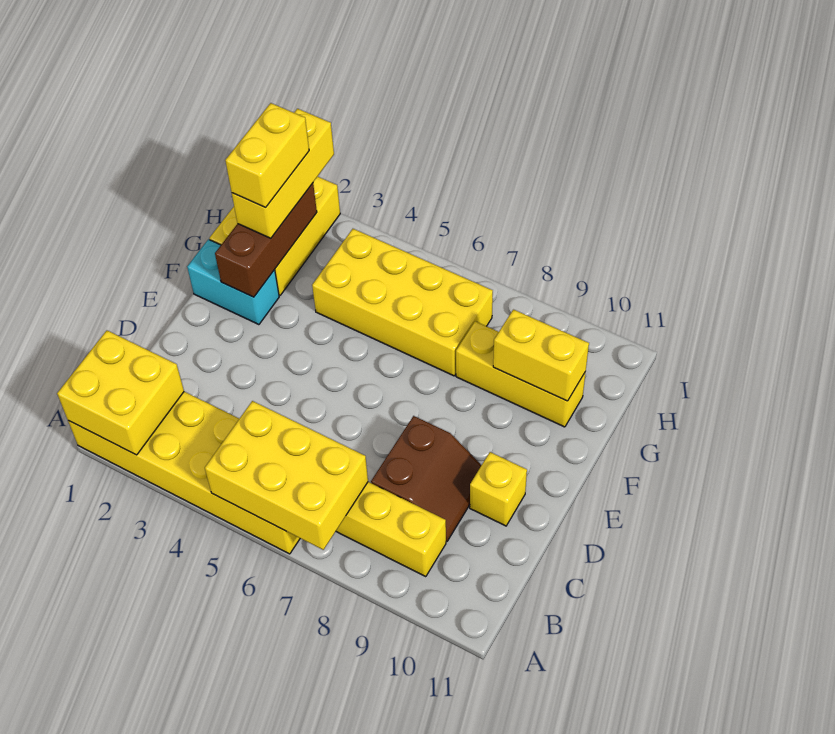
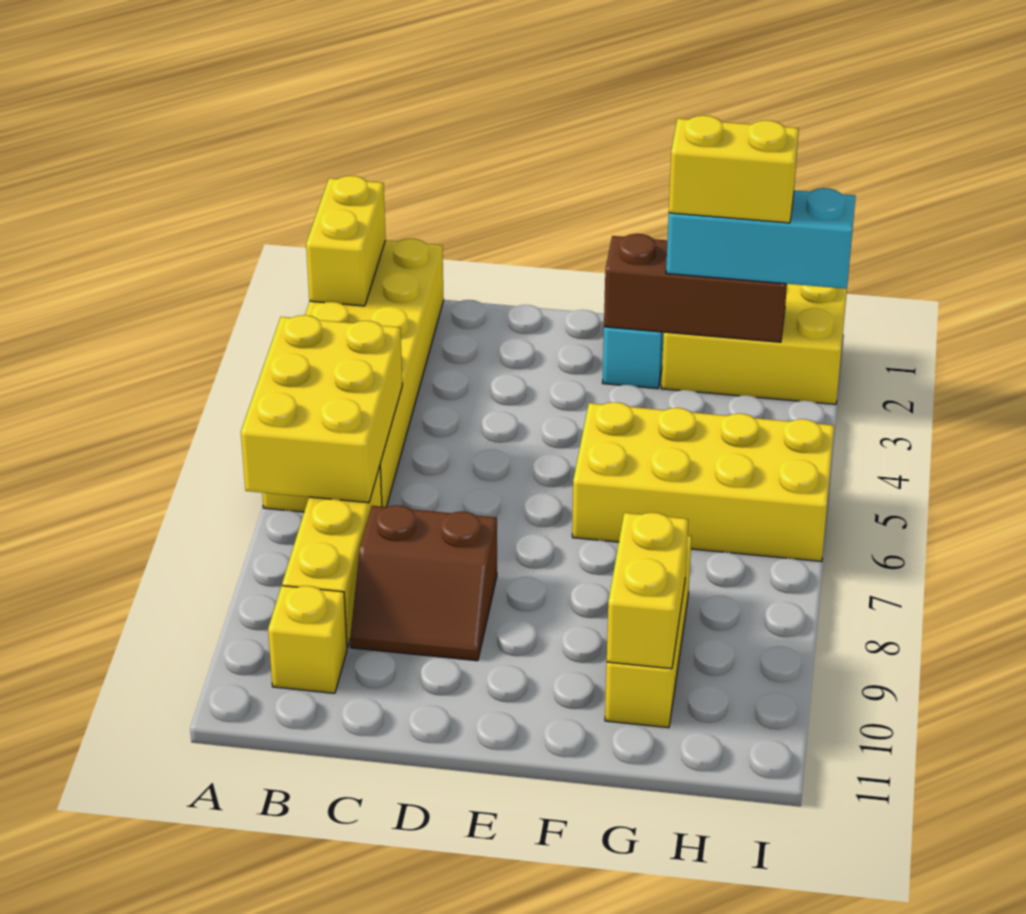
yellow brick A1:B2 level 2 -> yellow brick A1:A2 level 2
yellow brick D10 level 1 -> yellow brick B10 level 1
yellow brick G2:I2 level 3 -> cyan brick G2:I2 level 3
yellow brick G4:H7 level 1 -> yellow brick F5:I6 level 1

